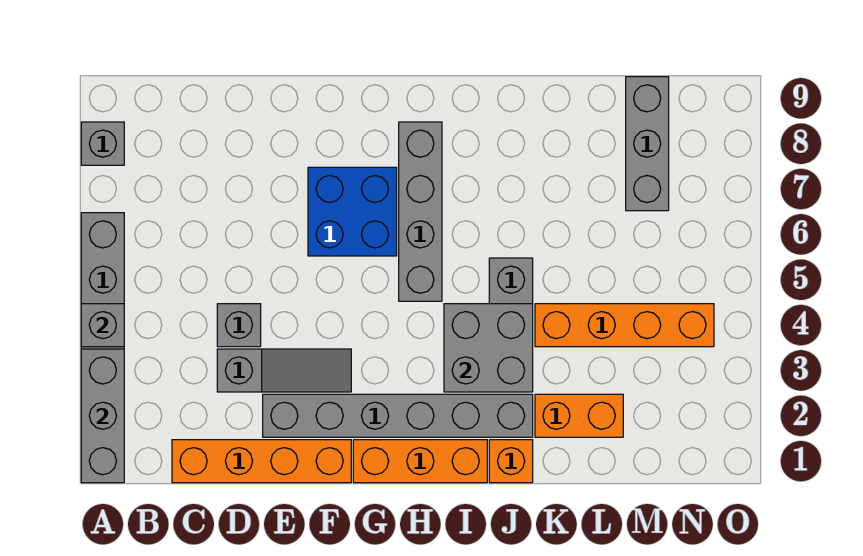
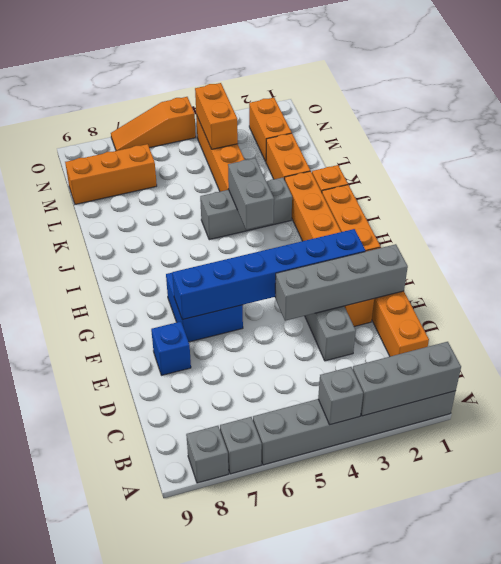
grey brick D4 level 1 -> grey brick A7 level 1
grey brick E2:J2 level 1 -> orange brick E2:J2 level 1
none -> blue brick E8 level 1
none -> blue brick F2:F7 level 2
grey brick H5:H8 level 1 -> grey brick E1:E4 level 2
grey brick I3:J4 level 2 -> grey brick I4:J4 level 2
none -> orange brick M2:N2 level 1
none -> orange brick M4:N4 level 2
grey brick M7:M9 level 1 -> orange brick M7:M9 level 1
none -> orange slope O5:O7 level 1 top 5

